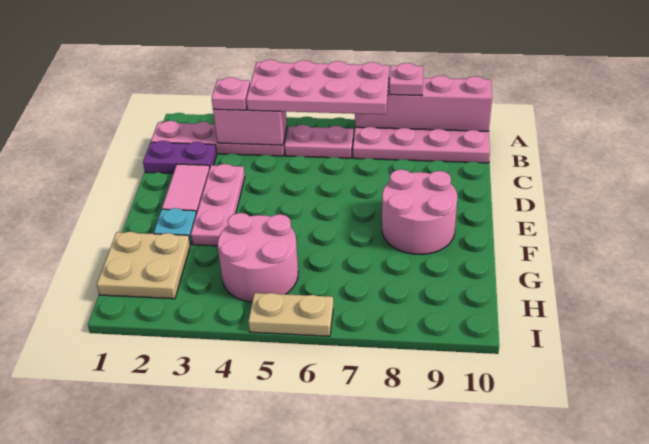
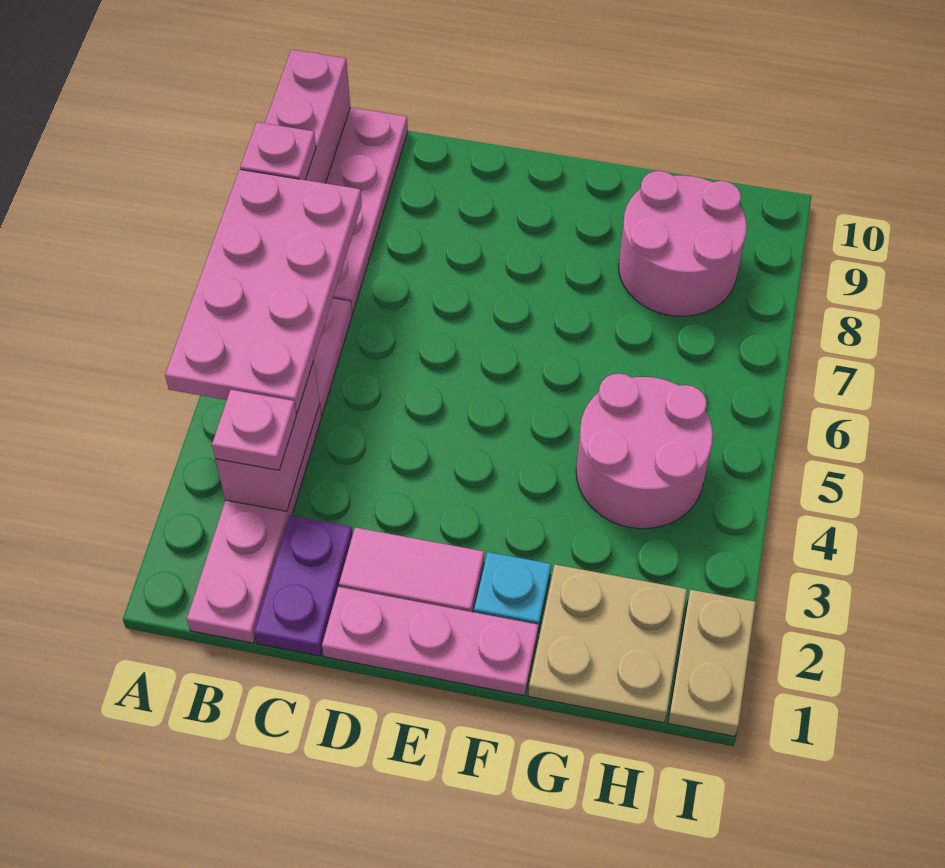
pink plate D3:F3 level 1 -> pink plate D1:F1 level 1
pink round brick E8:F9 level 1 -> pink round brick G8:H9 level 1
tan plate I5:I6 level 1 -> tan plate I1:I2 level 1

